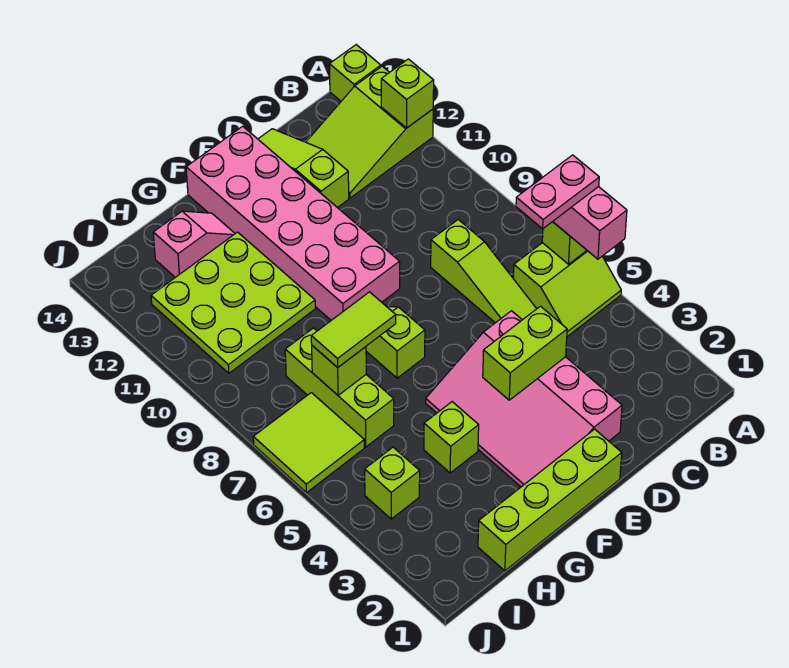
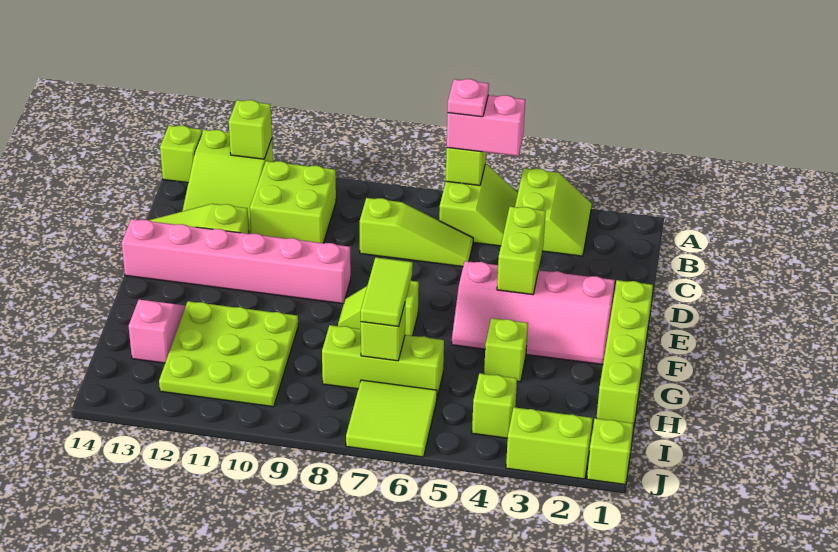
none -> lime slope A3:B4 level 1 top 4
pink plate A6:B6 level 4 -> pink plate A6 level 4
none -> lime brick B10:C11 level 1
pink slope D2:F5 level 1 top D -> pink slope E2:F5 level 1 top E
pink brick E9:F14 level 1 -> pink brick E9:E14 level 1
none -> lime brick J1 level 1
none -> lime brick J2:J3 level 1

